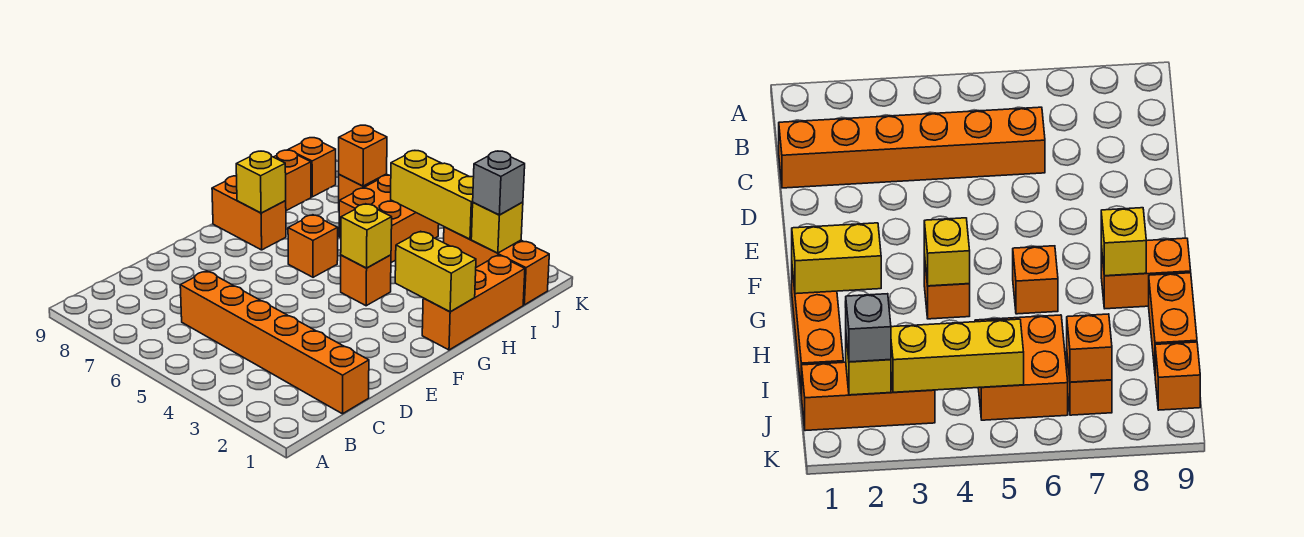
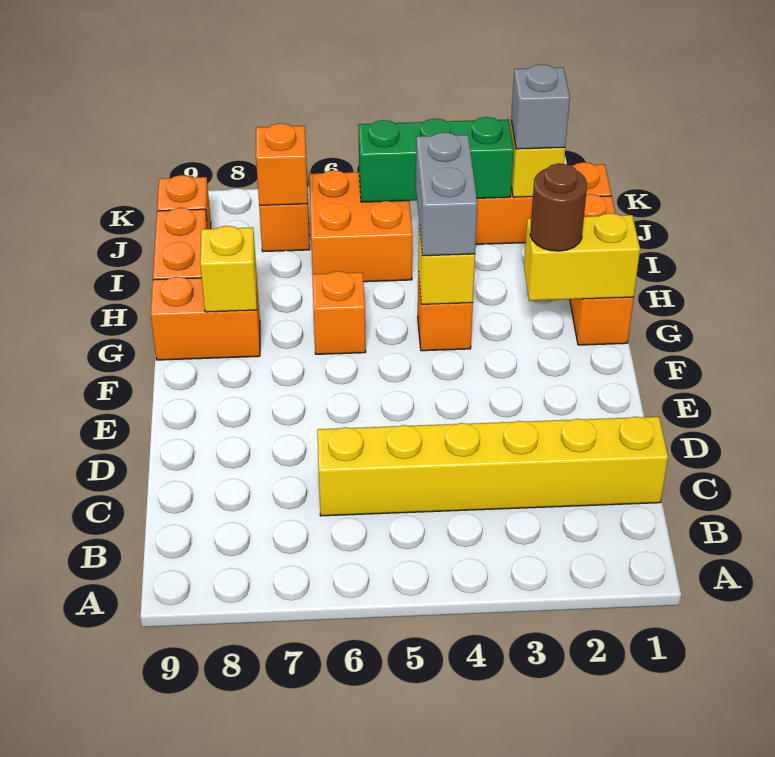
orange brick C1:C6 level 1 -> yellow brick C1:C6 level 1
none -> brown round brick G2 level 3
none -> grey brick G4:H4 level 3
yellow brick J3:J5 level 2 -> green brick J3:J5 level 2

